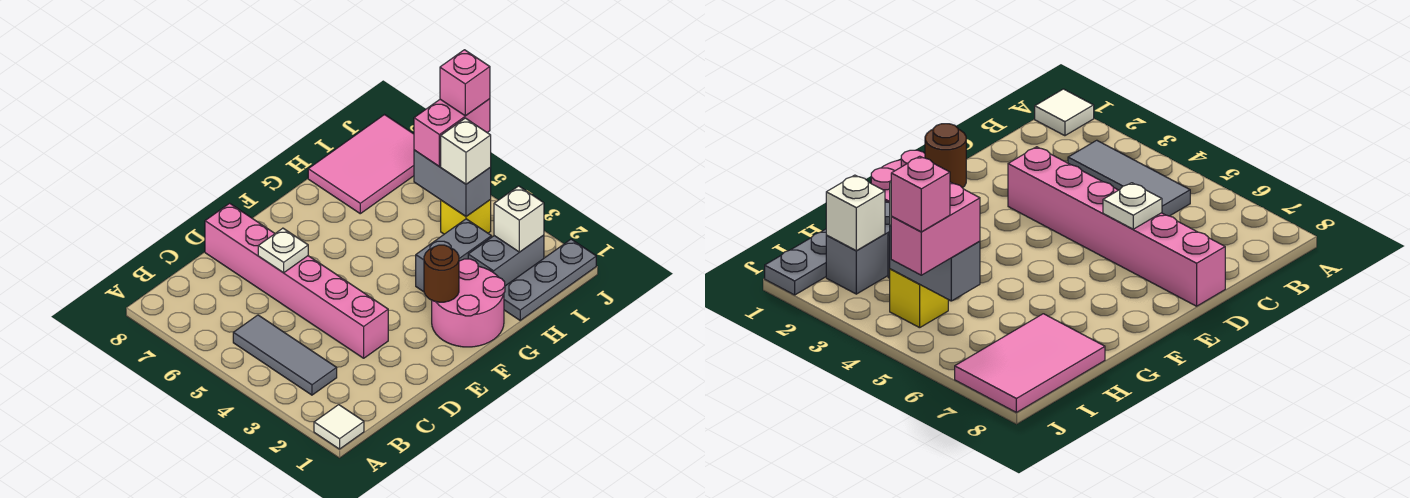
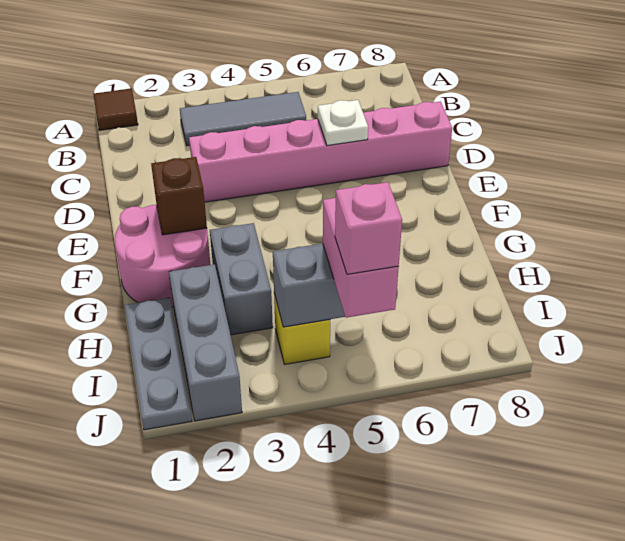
white tile A1 level 1 -> brown tile A1 level 1
brown round brick F2 level 2 -> brown brick F2 level 2
grey brick H2:I2 level 1 -> grey brick H2:J2 level 1
pink tile H7:J8 level 1 -> none
white brick I2 level 2 -> none
white brick I4 level 3 -> none

